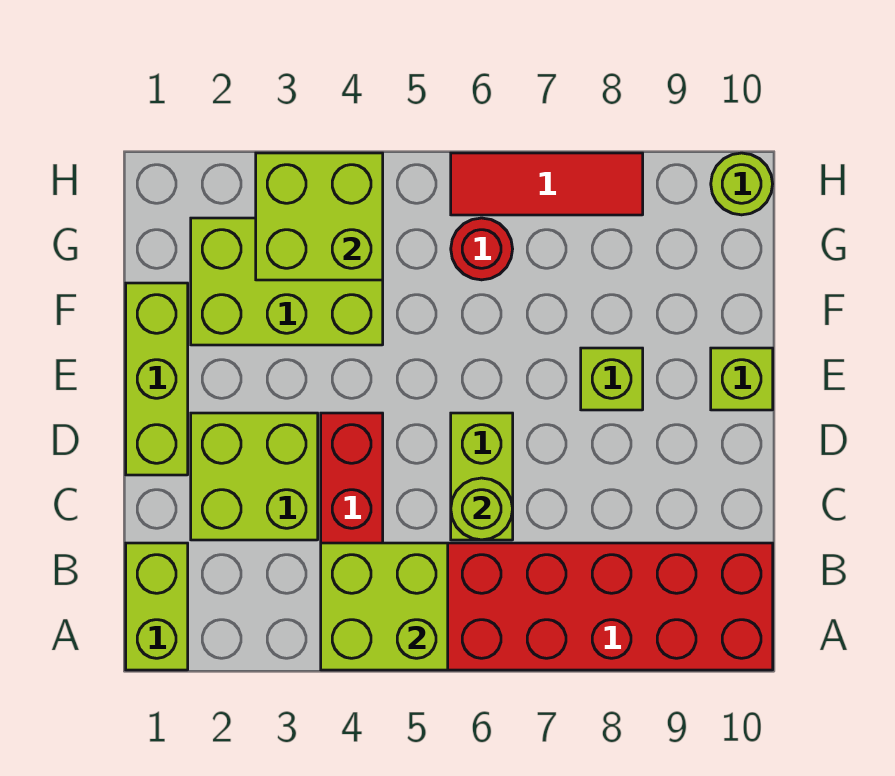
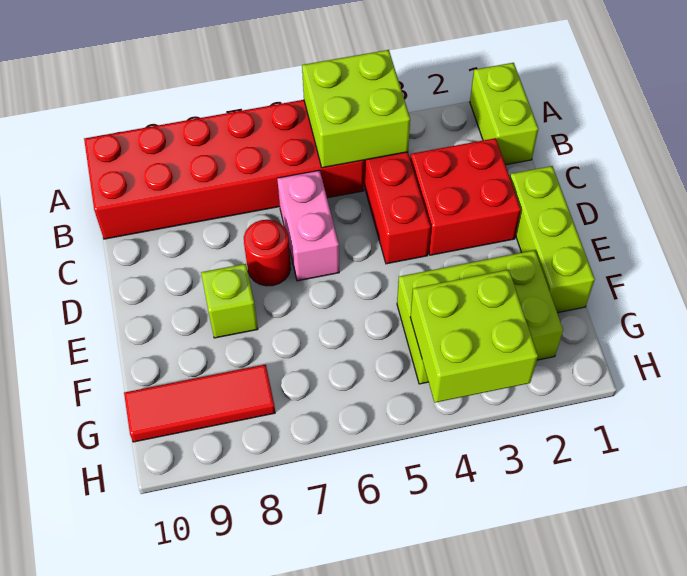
lime brick C2:D3 level 1 -> red brick C2:D3 level 1
lime brick C6:D6 level 1 -> pink brick C6:D6 level 1
lime round brick C6 level 2 -> none
lime brick E10 level 1 -> none
red round brick G6 level 1 -> red round brick D7 level 1
red tile H6:H8 level 1 -> red tile G8:G10 level 1
lime round brick H10 level 1 -> none

